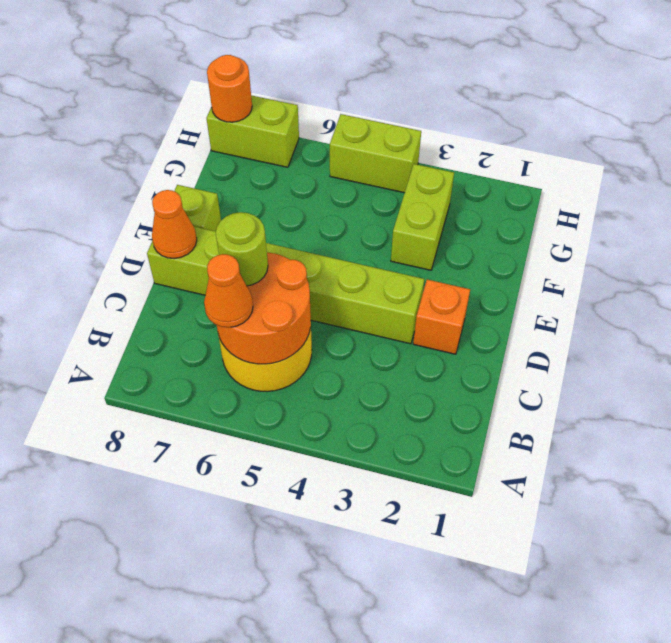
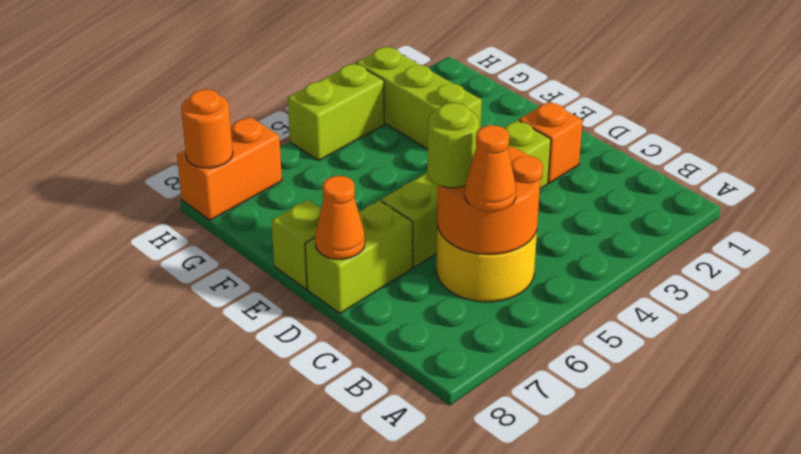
lime brick F3:G3 level 1 -> lime brick F3:H3 level 1
lime brick H7:H8 level 1 -> orange brick H7:H8 level 1

